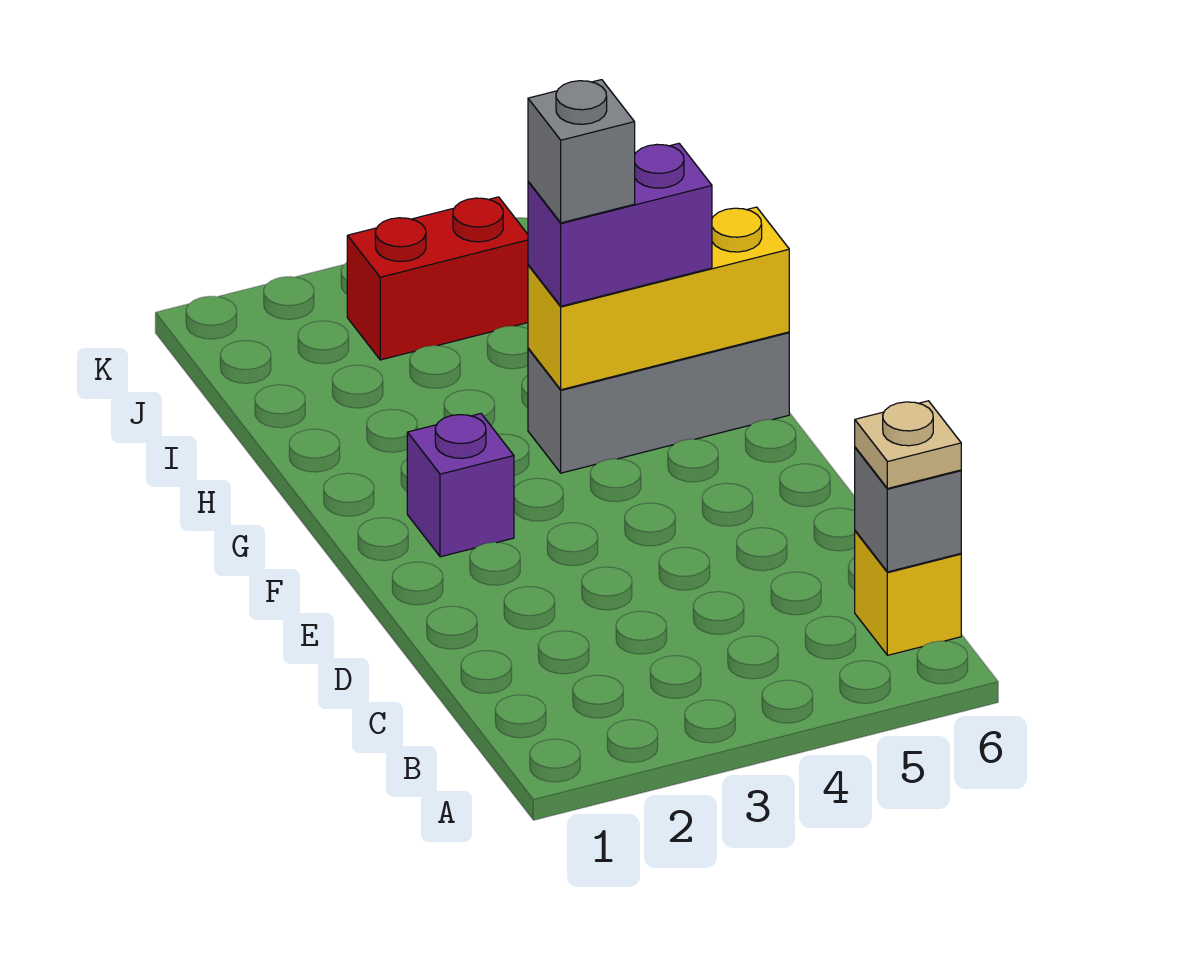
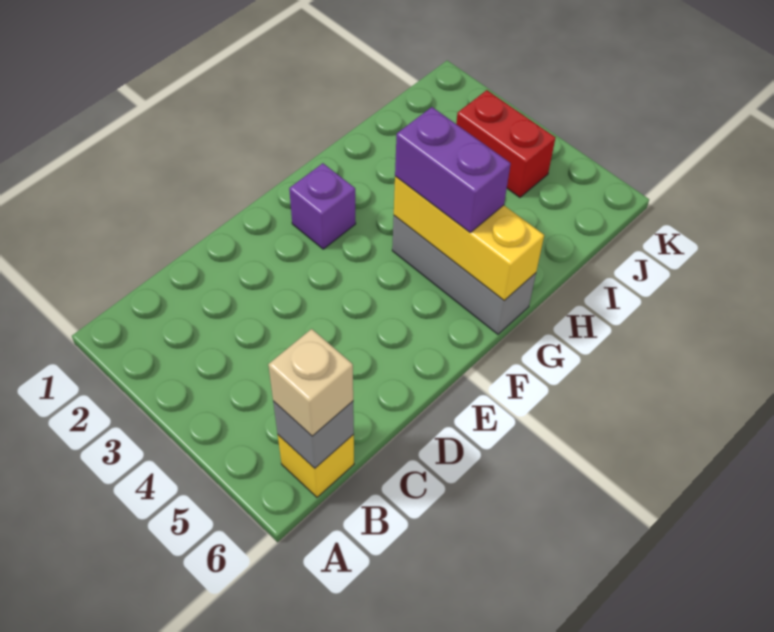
tan plate B6 level 3 -> tan brick B6 level 3
grey brick G4 level 4 -> none

